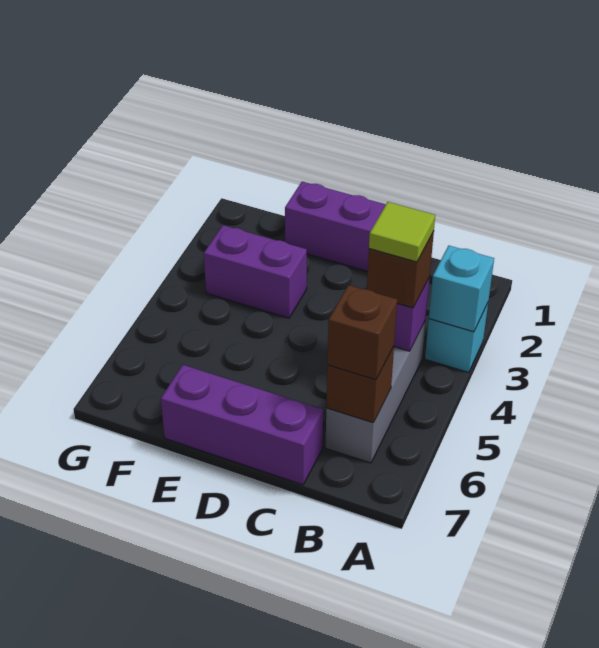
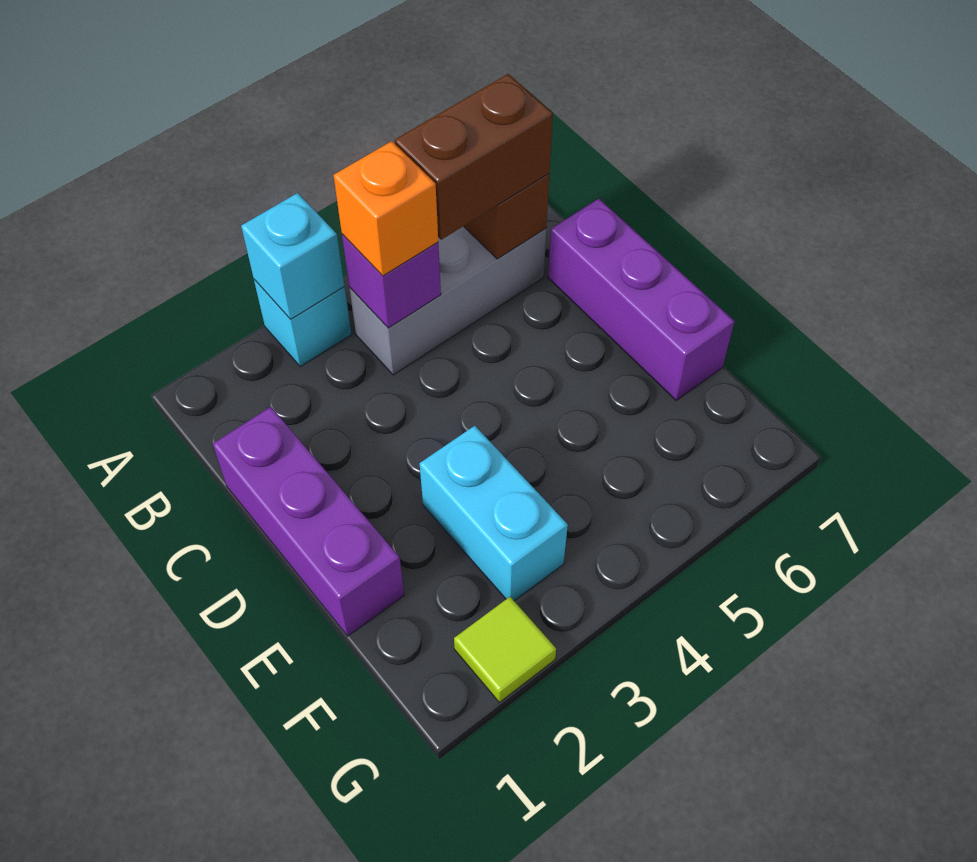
brown brick B4 level 3 -> orange brick B4 level 3
lime tile B4 level 4 -> lime tile G2 level 1
brown brick B6 level 3 -> brown brick B5:B6 level 3
purple brick E3:F3 level 1 -> cyan brick E3:F3 level 1

